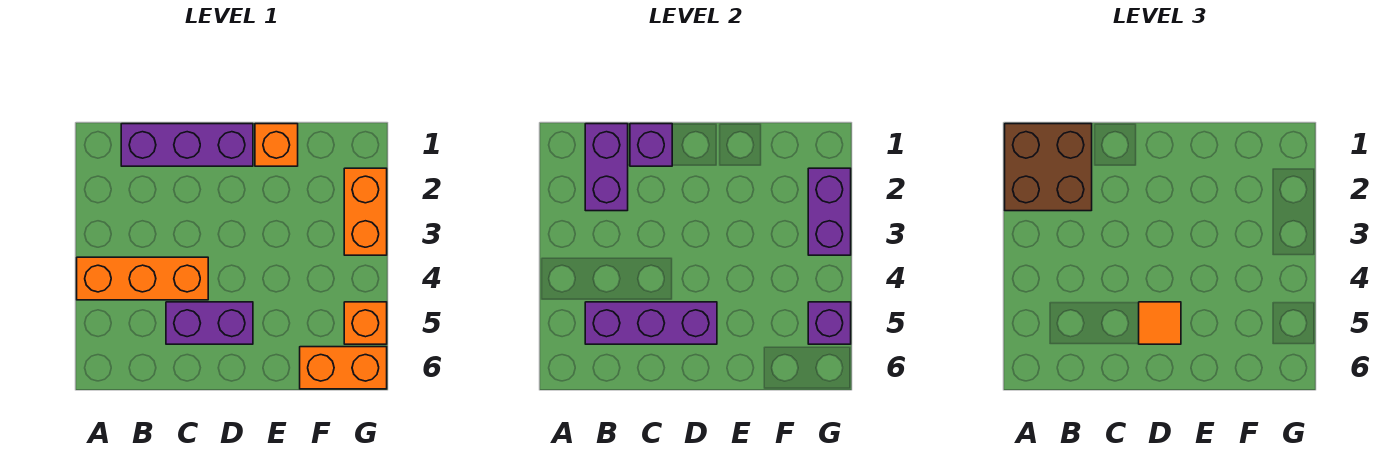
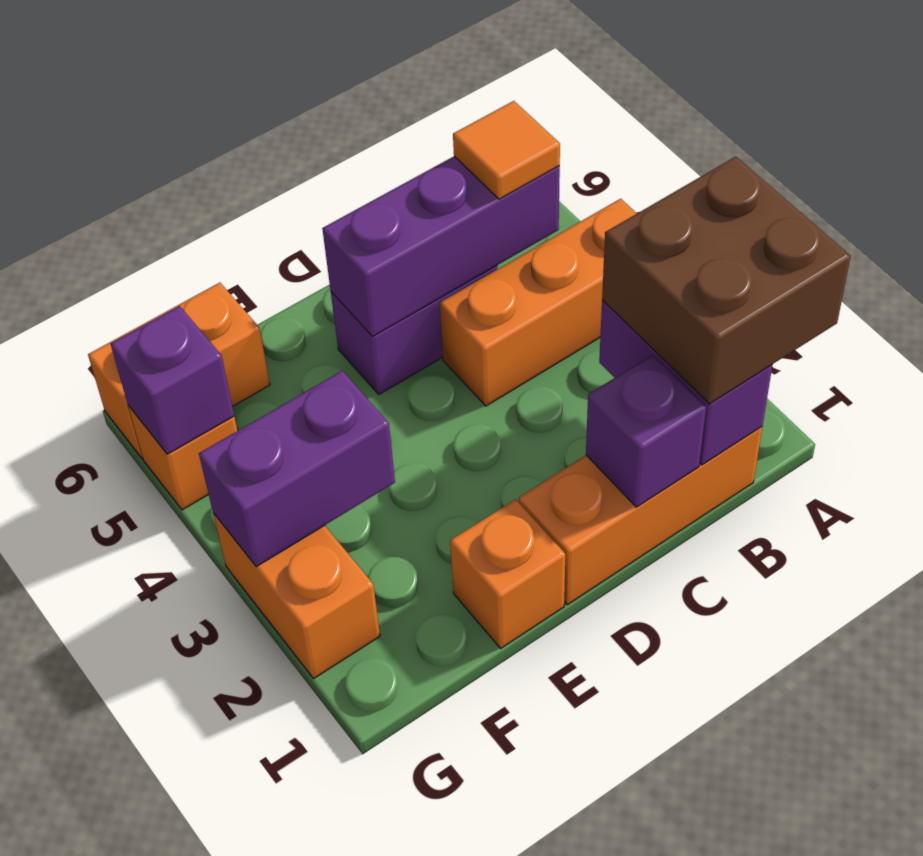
purple brick B1:D1 level 1 -> orange brick B1:D1 level 1
orange tile D5 level 3 -> orange tile B5 level 3
purple brick G2:G3 level 2 -> purple brick F3:G3 level 2

